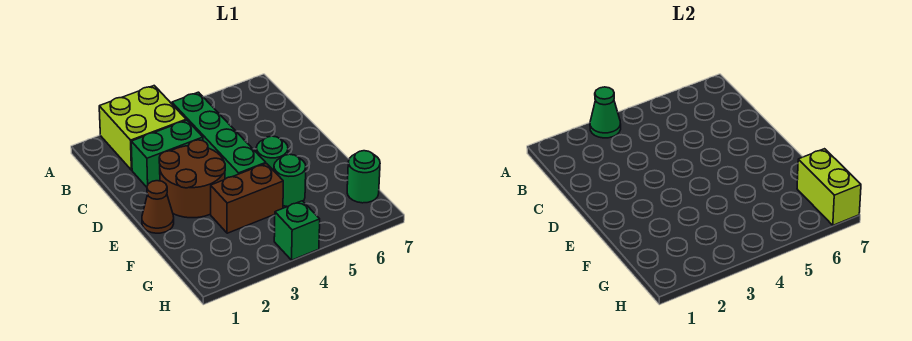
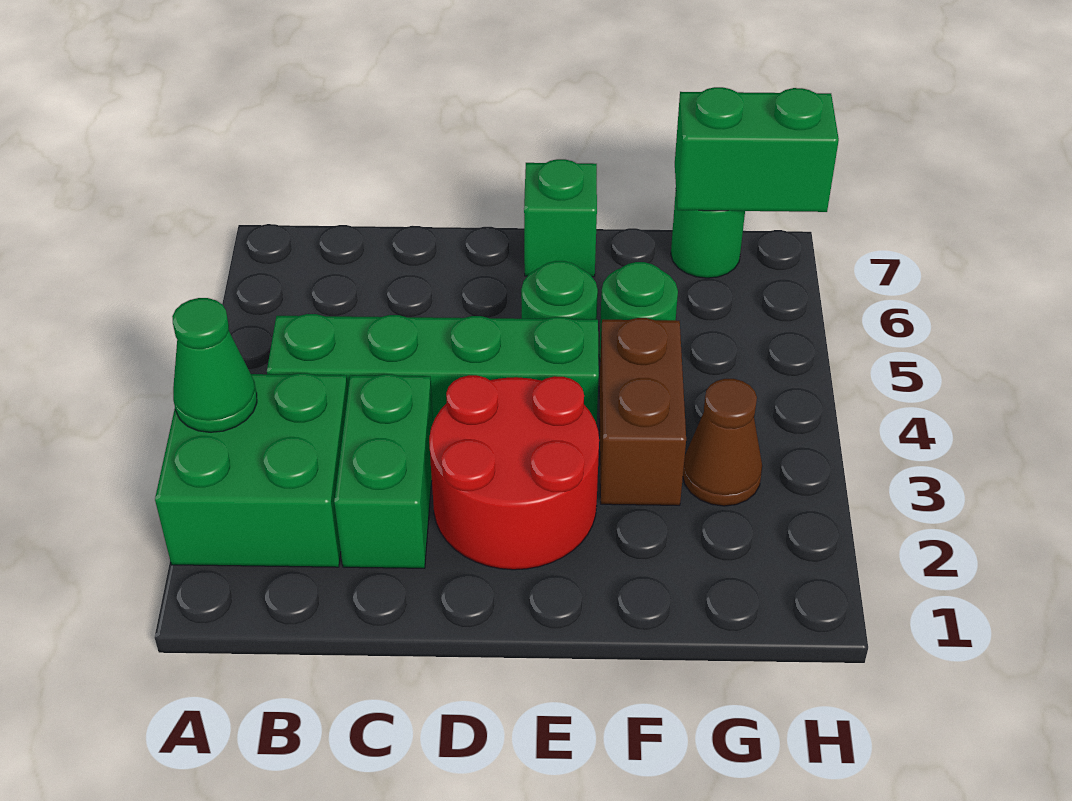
lime brick A2:B3 level 1 -> green brick A2:B3 level 1
brown round brick D2:E3 level 1 -> red round brick D2:E3 level 1
brown cone E1 level 1 -> brown cone G3 level 1
lime brick G7:H7 level 2 -> green brick G7:H7 level 2
green brick H4 level 1 -> green brick E7 level 1

